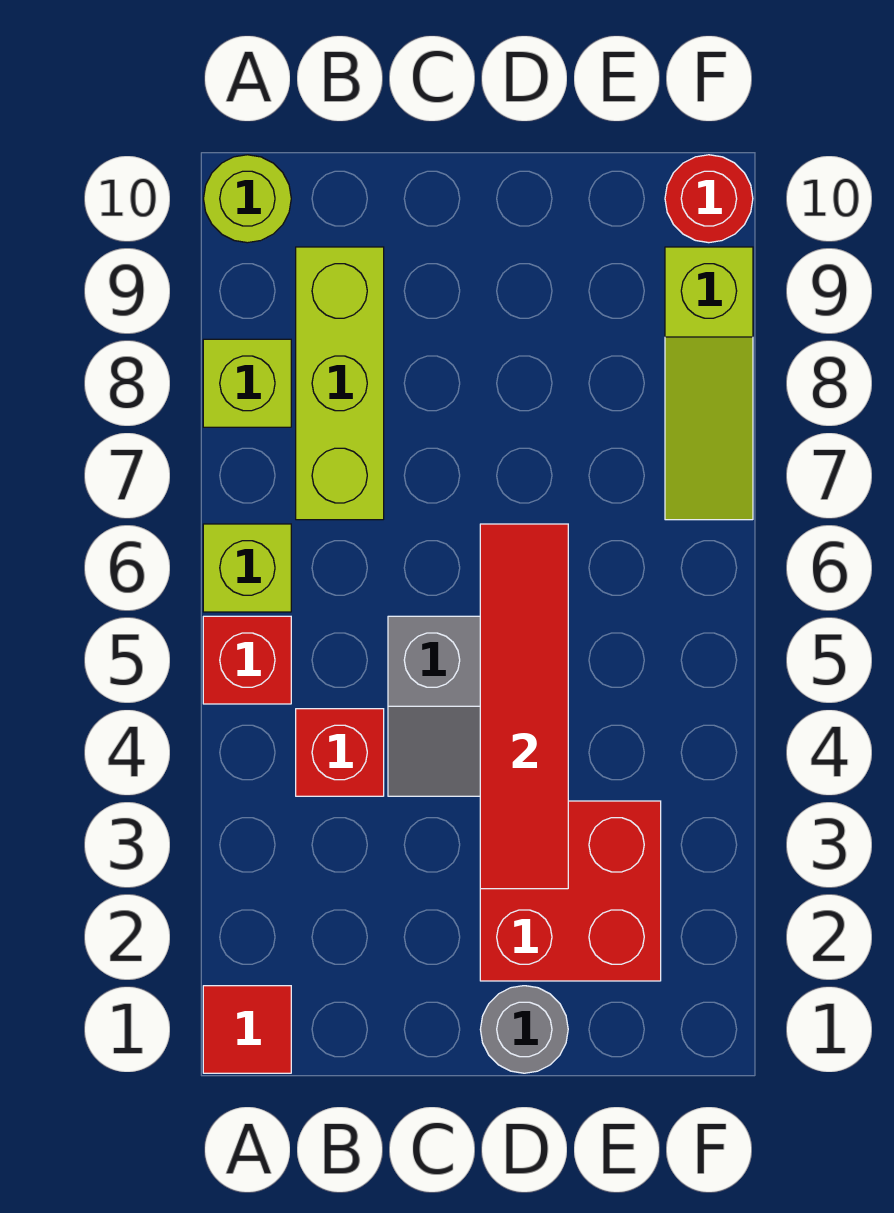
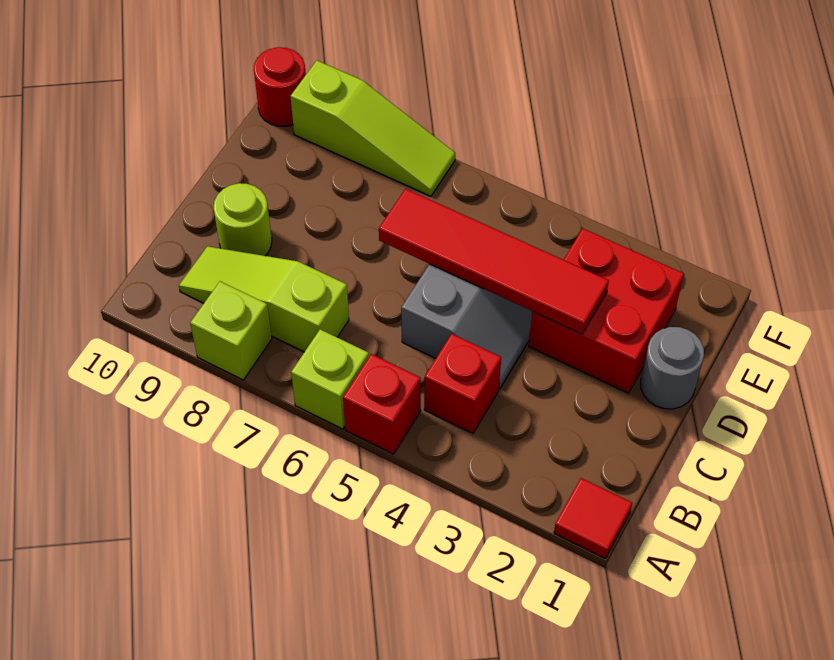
lime round brick A10 level 1 -> lime round brick C9 level 1
lime brick B7:B9 level 1 -> lime slope B7:B9 level 1 top 7

